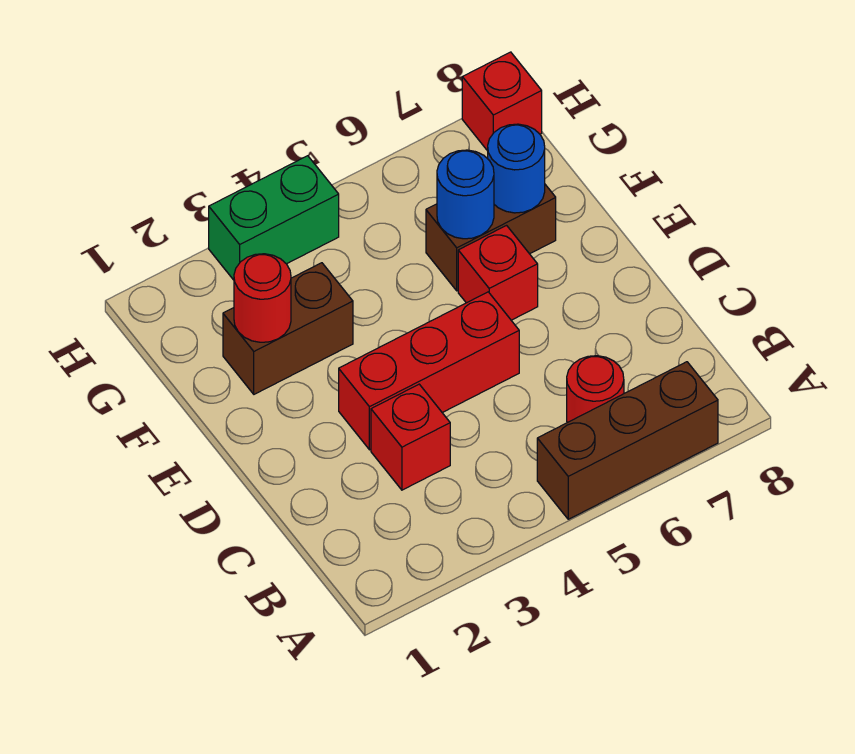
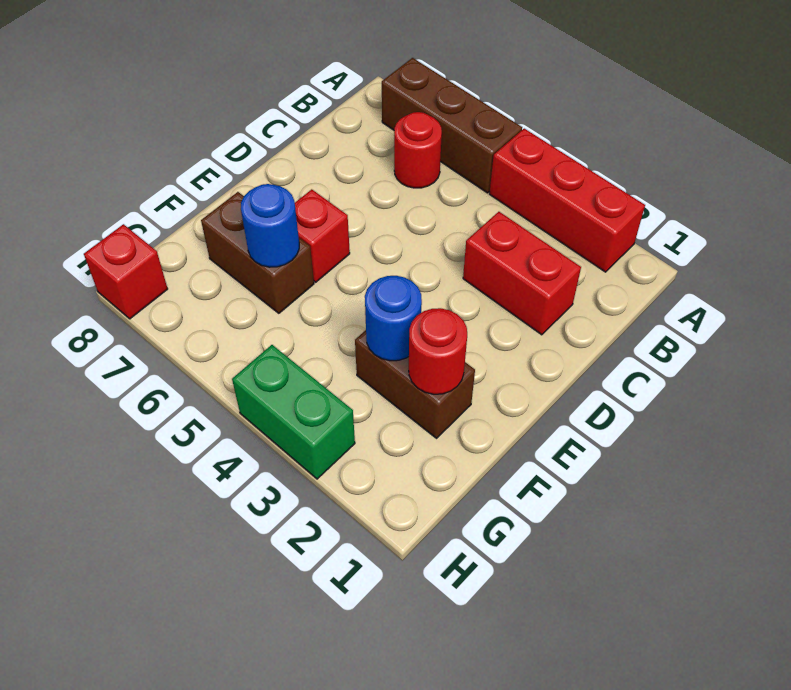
red brick C3 level 1 -> red brick C2:C3 level 1
red brick D3:D5 level 1 -> red brick A2:A4 level 1
blue round brick F7 level 2 -> blue round brick F3 level 2

